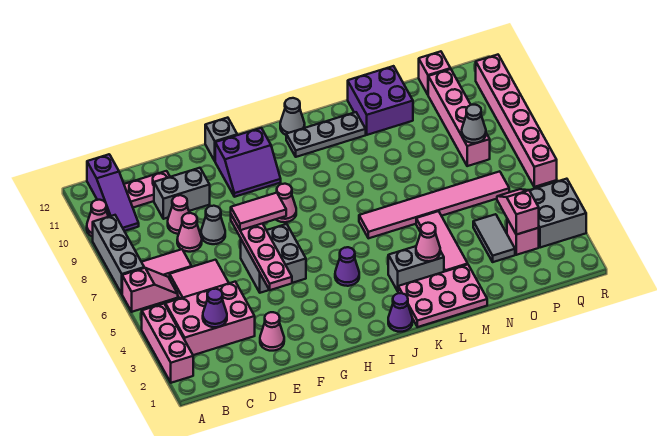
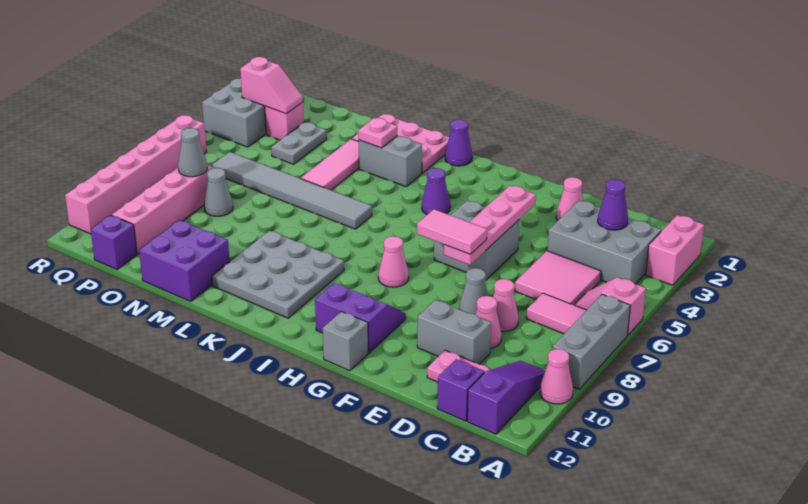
pink brick A2:A4 level 1 -> pink brick A2:A3 level 1
pink brick B3:D4 level 1 -> grey brick B3:D4 level 1
none -> purple brick C12 level 1
grey plate J11:L11 level 1 -> grey plate J9:L11 level 1
grey cone J12 level 1 -> grey cone O8 level 1
pink tile K6:P6 level 1 -> grey tile K6:P6 level 1
pink cone L3 level 2 -> pink plate L3 level 2
grey tile O3:O4 level 1 -> grey plate O3:O4 level 1
pink slope P3:P4 level 2 top 3 -> pink slope P3:Q3 level 2 top Q
pink brick P12 level 1 -> purple brick P12 level 1

